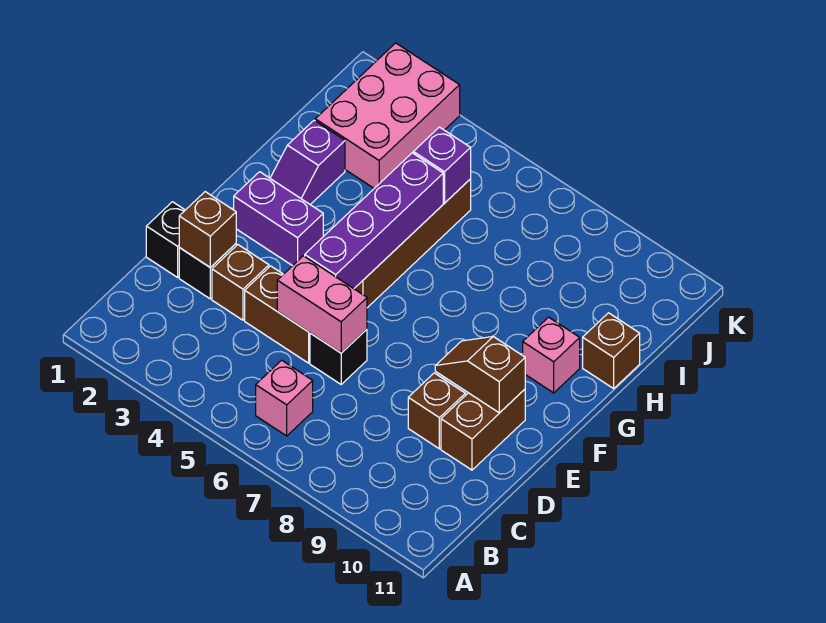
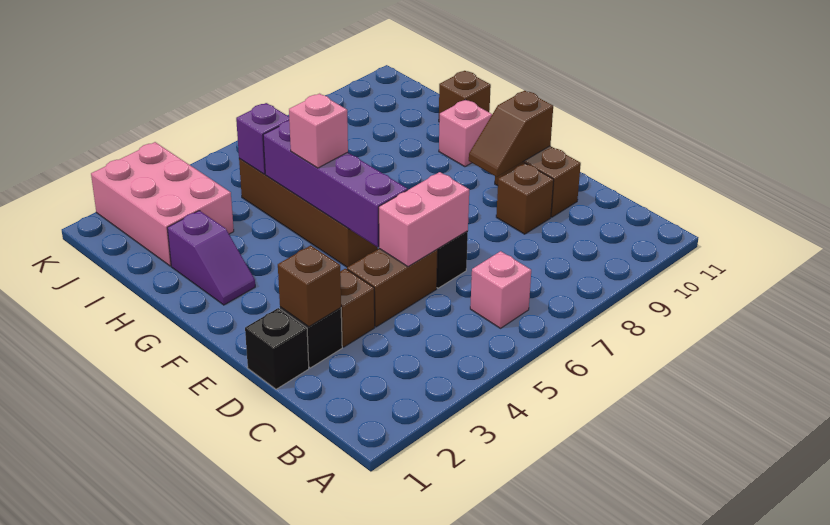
purple brick F2:F3 level 1 -> none
none -> pink brick G5 level 3

